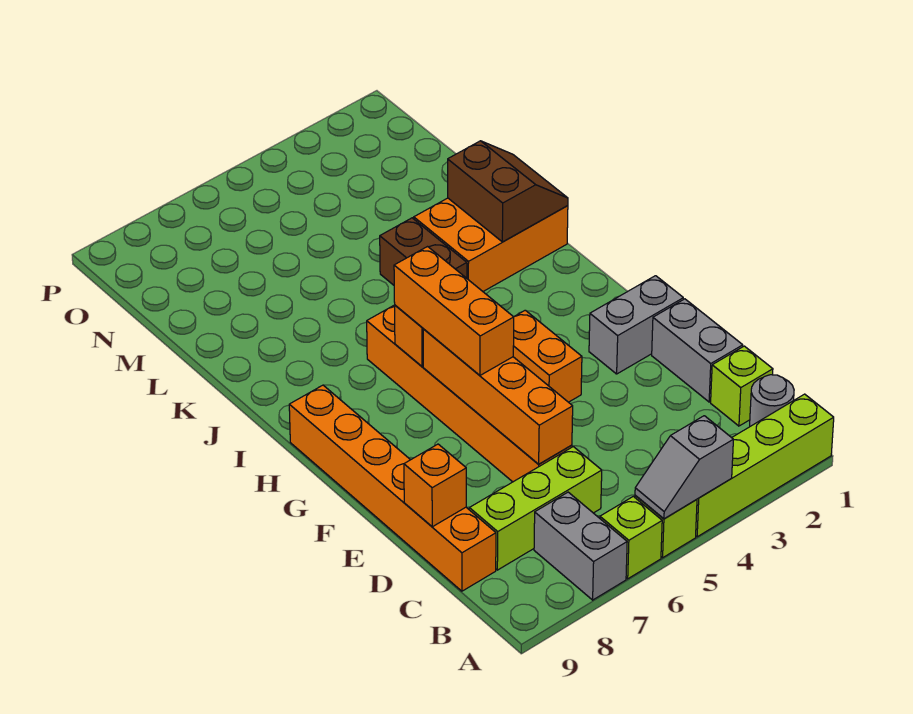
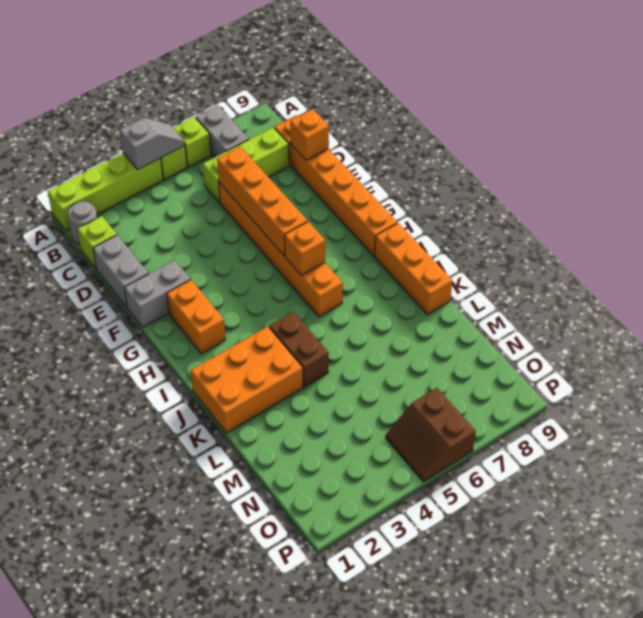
orange brick F4:G4 level 1 -> orange brick G2:H2 level 1
orange brick F6:H6 level 3 -> orange brick I9:K9 level 1
brown slope J1:K2 level 2 top 2 -> brown slope O5:P6 level 1 top 6

